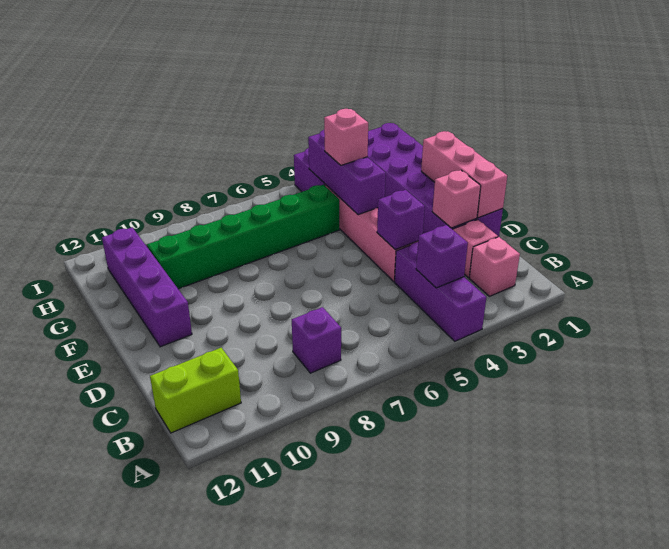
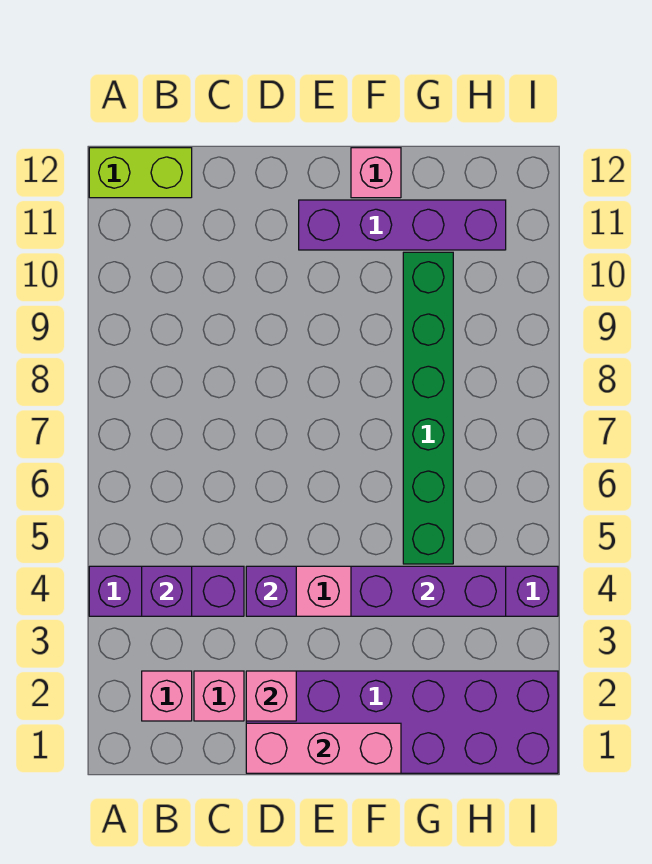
purple brick B8 level 1 -> none
lime brick B11:B12 level 1 -> lime brick A12:B12 level 1
pink brick G4 level 3 -> pink brick F12 level 1

